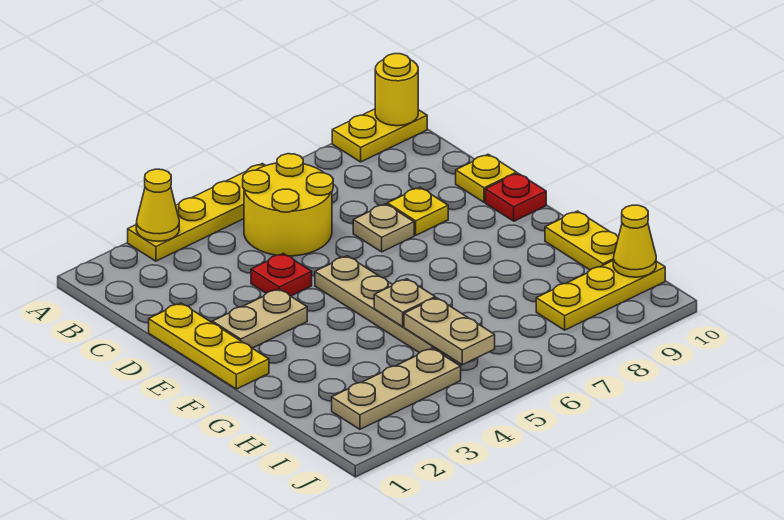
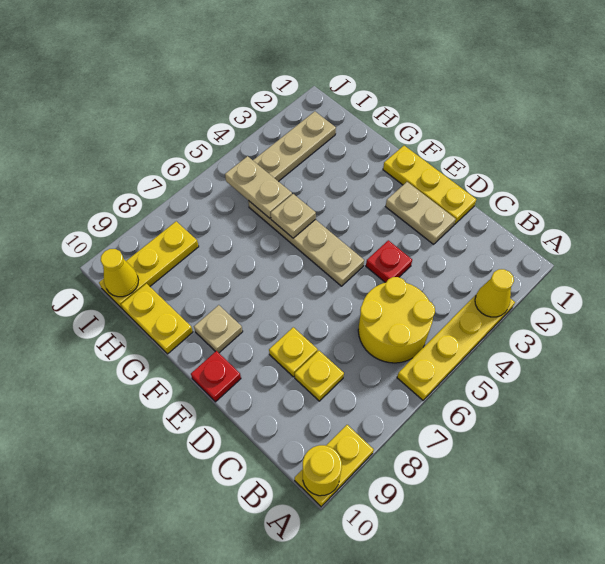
tan plate D7 level 1 -> tan plate F9 level 1
yellow plate D10 level 1 -> yellow plate C8 level 1
tan plate E2:E3 level 1 -> tan plate D2:E2 level 1

